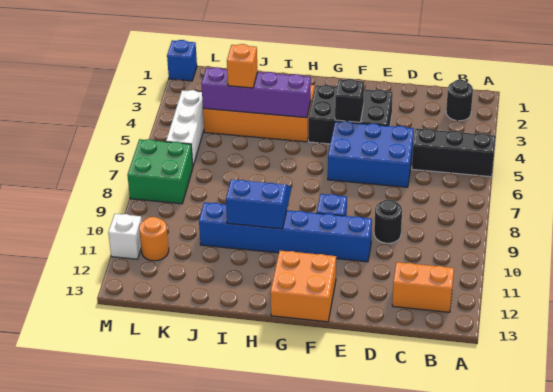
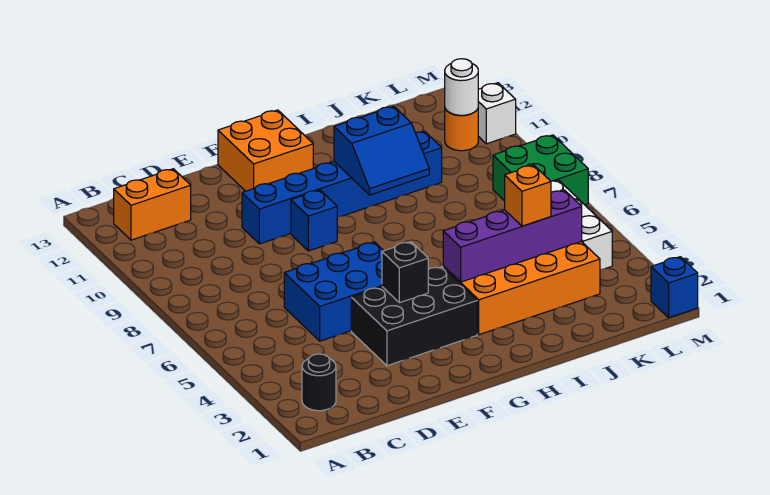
black brick A5:C5 level 1 -> none
black round brick D9 level 1 -> none
none -> white round brick L11 level 2

